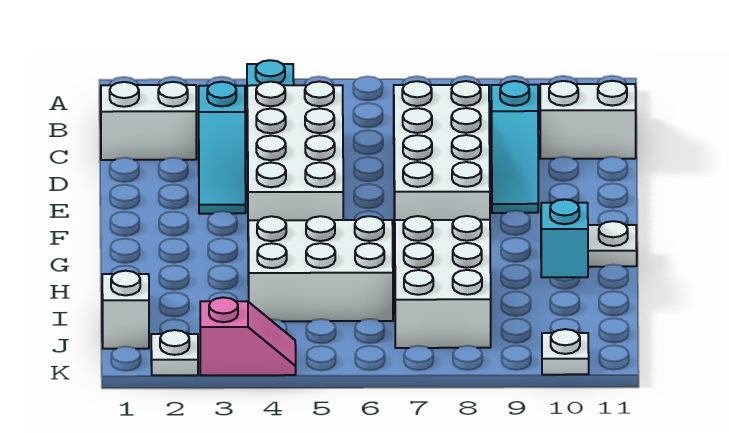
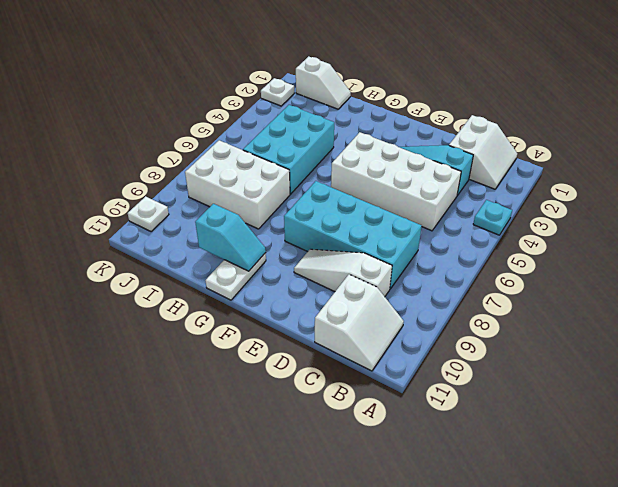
white brick C7:F8 level 1 -> cyan brick C7:F8 level 1
cyan slope C9:E9 level 1 top C -> white slope C9:E9 level 1 top C
white brick H4:I6 level 1 -> cyan brick H4:I6 level 1
pink slope K3:K4 level 1 top 3 -> none

